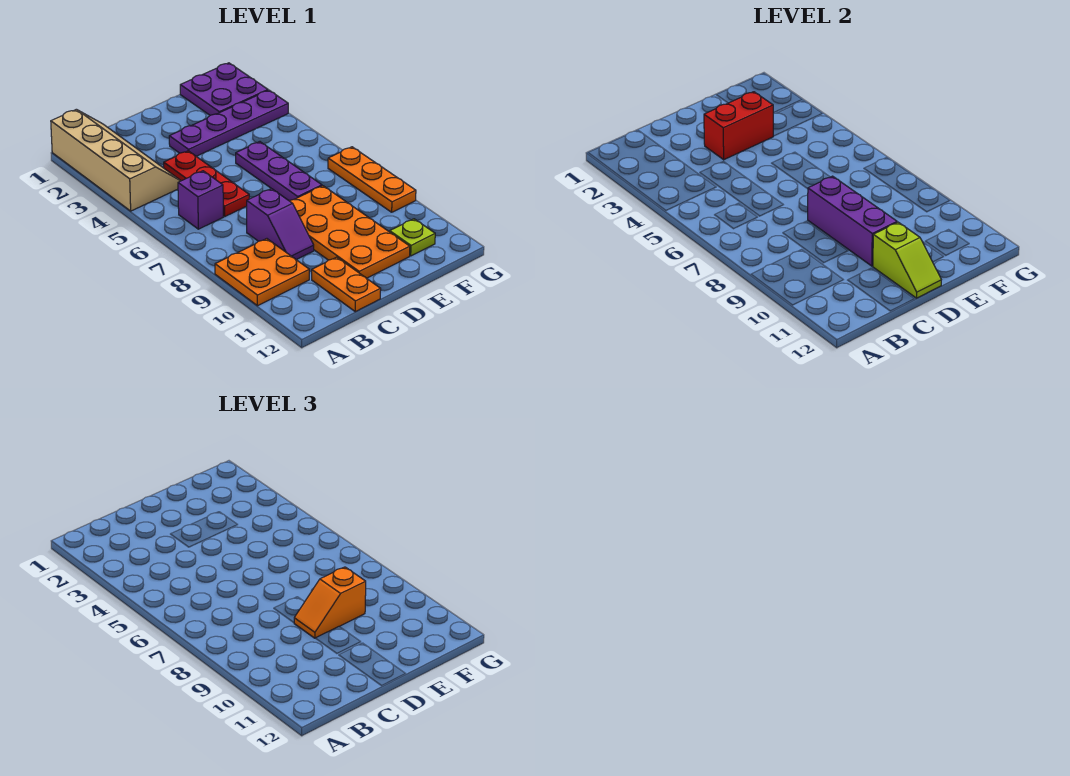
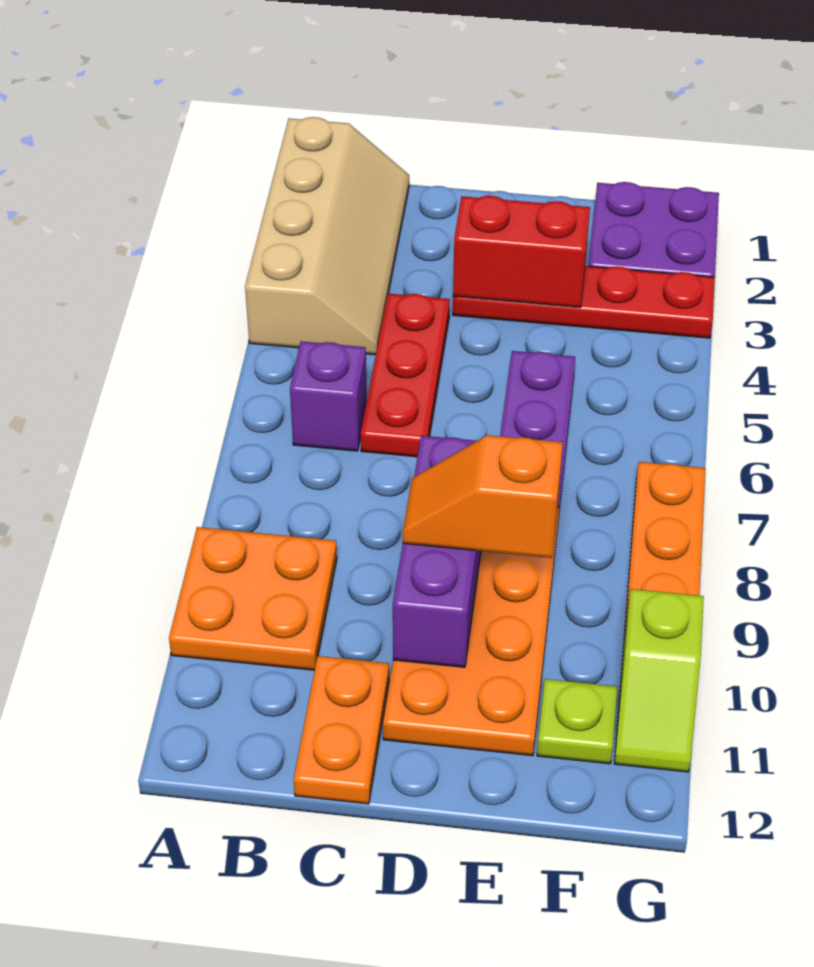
purple slope C8:C9 level 1 top 8 -> none
purple plate D3:G3 level 1 -> red plate D3:G3 level 1
lime slope D11:D12 level 2 top 11 -> lime slope G10:G11 level 1 top 10

